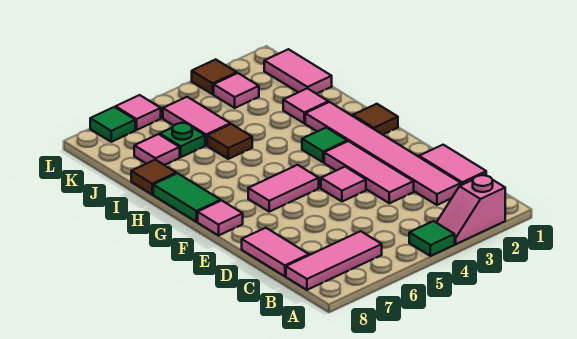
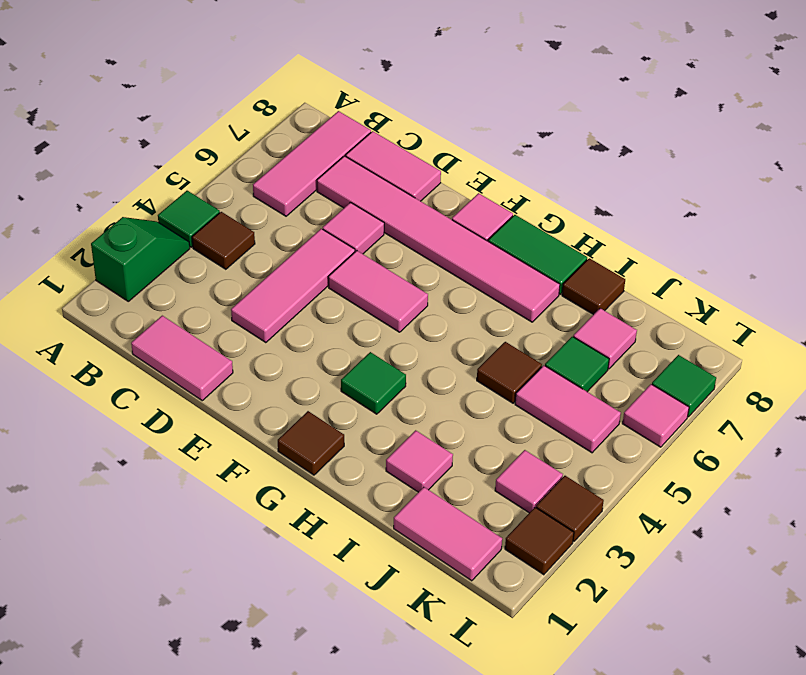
pink slope A2:A3 level 1 top 2 -> green slope A2:A3 level 1 top 2
none -> brown tile B4 level 1
pink tile C2:H2 level 1 -> pink tile C7:H7 level 1
pink tile D3:F3 level 1 -> pink tile D3:D5 level 1
pink tile E4 level 1 -> pink tile D6 level 1
pink tile F5:F6 level 1 -> pink tile E5:F5 level 1
green plate J6 level 1 -> green tile J6 level 1
none -> brown tile L2 level 1

